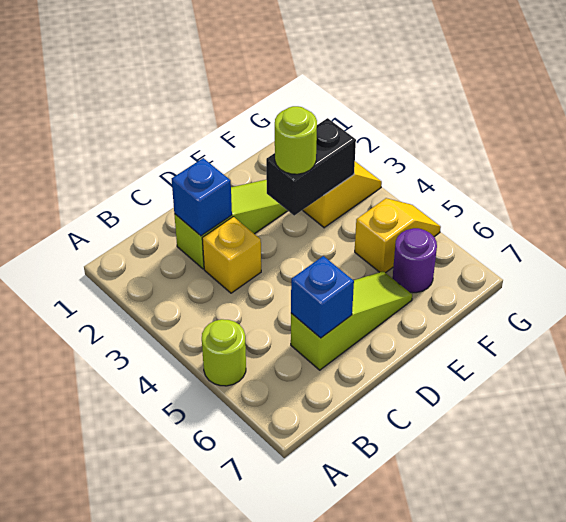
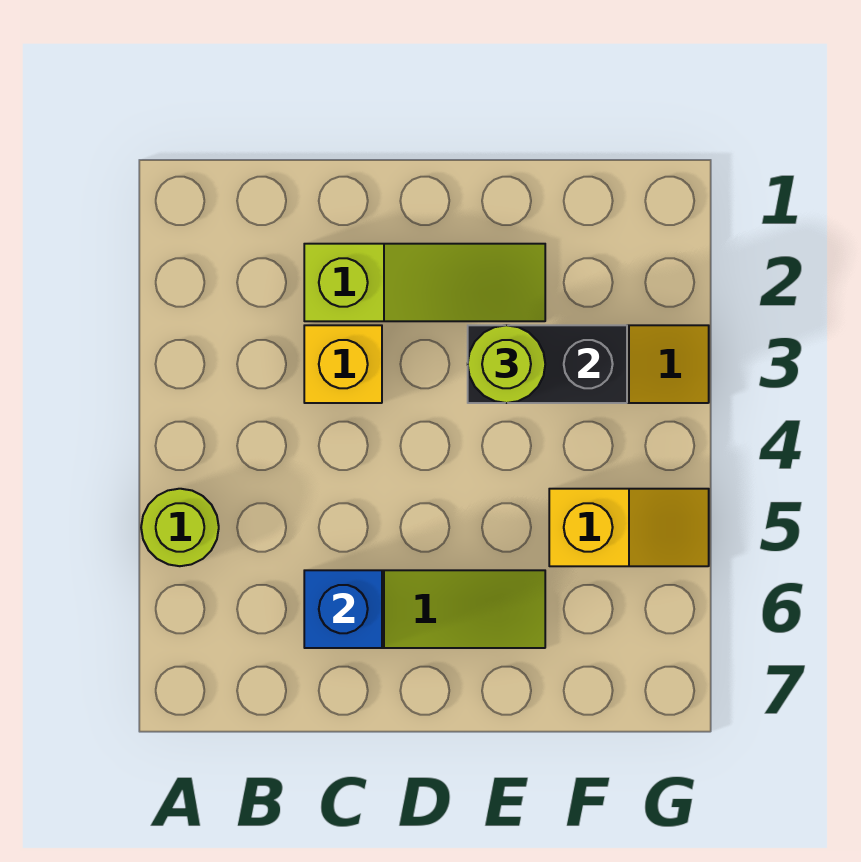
blue brick C2 level 2 -> none
purple round brick F6 level 1 -> none

